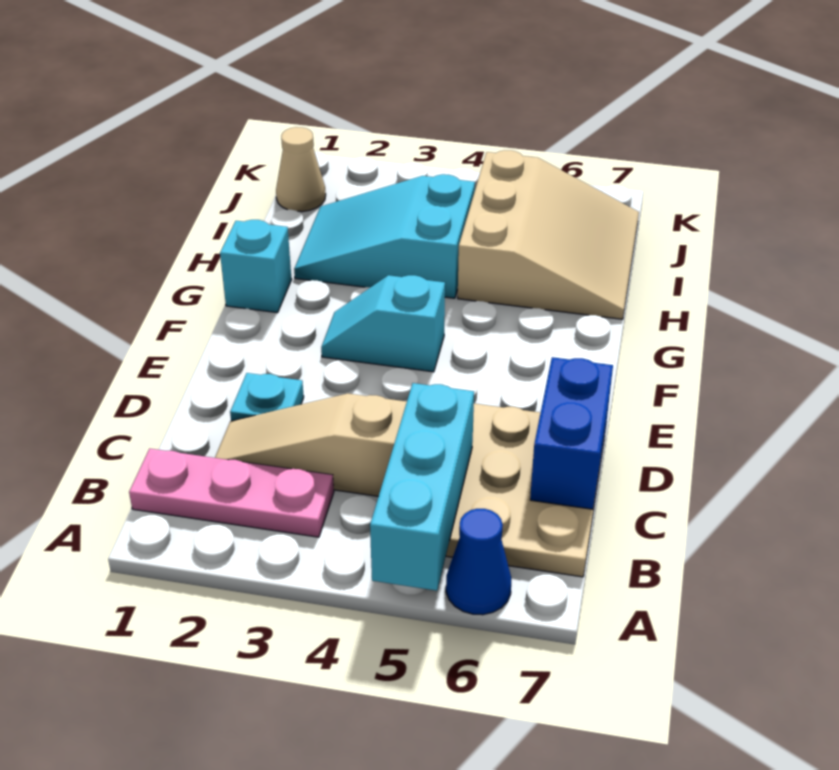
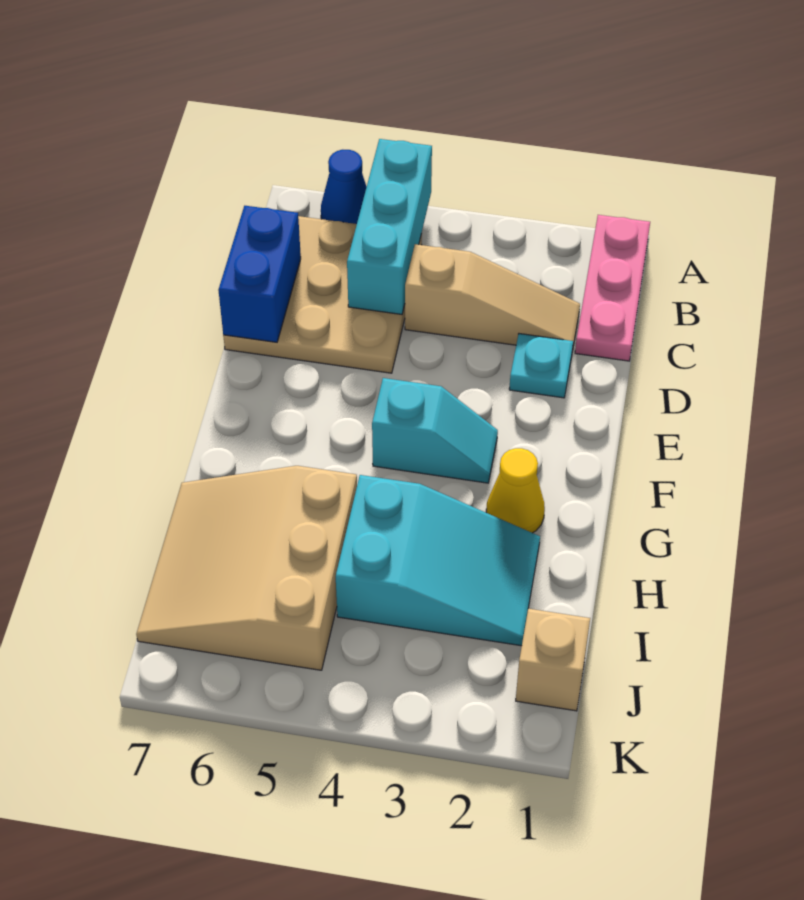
pink plate B1:B3 level 1 -> pink plate A1:C1 level 1
cyan brick G1 level 1 -> none
none -> yellow cone G2 level 1
tan cone J1 level 1 -> tan brick J1 level 1

